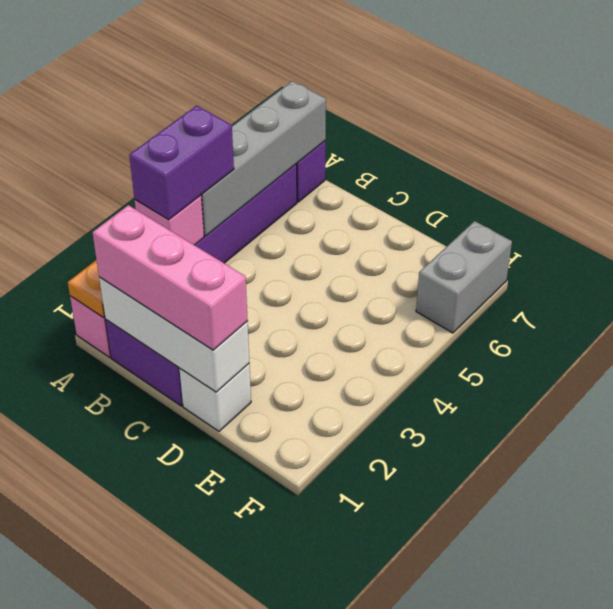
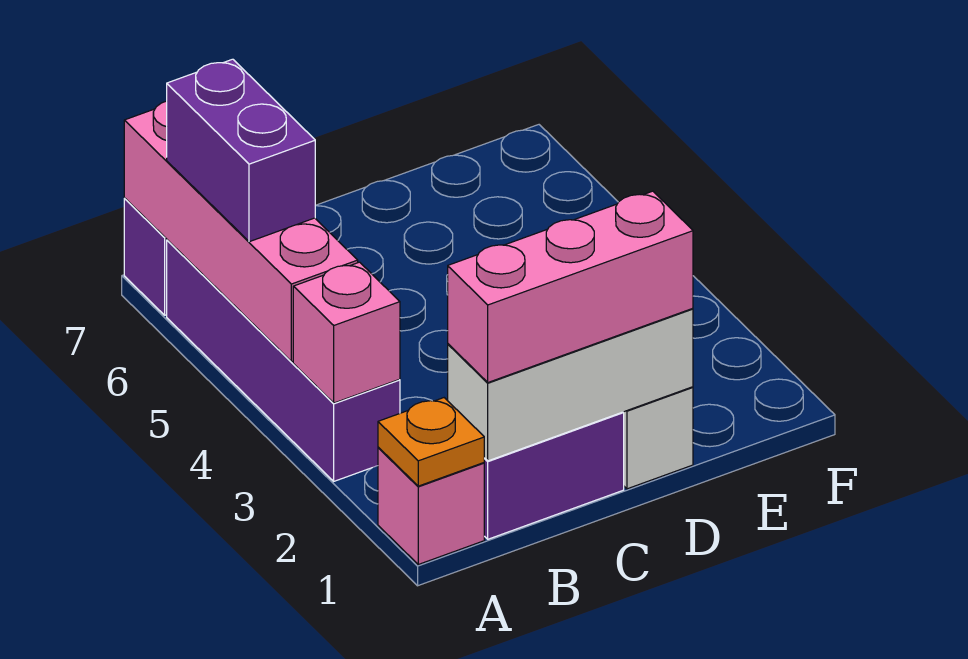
purple brick A3:A4 level 3 -> purple brick A5:A6 level 3
grey brick A4:A7 level 2 -> pink brick A4:A7 level 2
grey brick F6:F7 level 1 -> none

